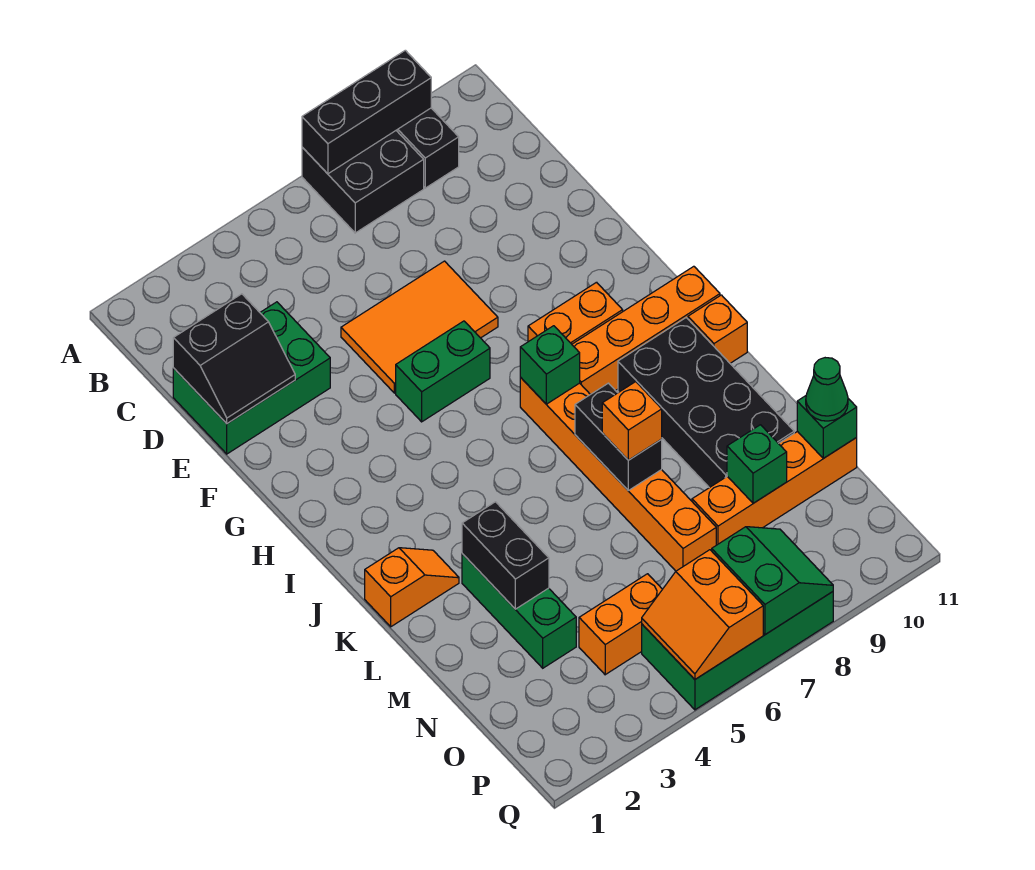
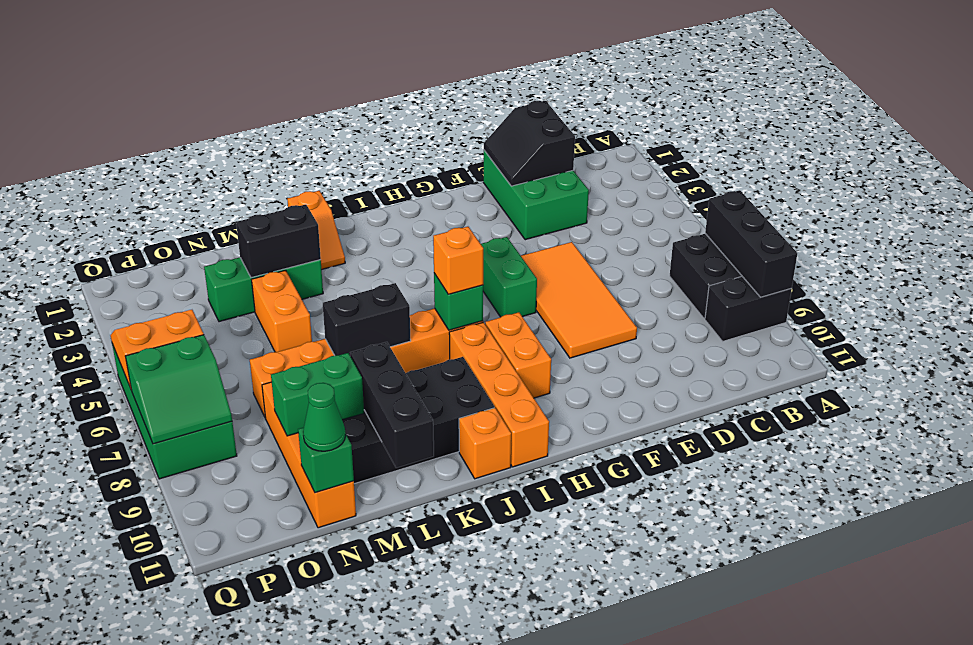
orange tile E5:F7 level 1 -> orange tile E5:F8 level 1
orange brick L7 level 3 -> orange brick I7 level 3
none -> black brick L9:L11 level 2
green brick N9 level 2 -> green brick M9:N9 level 2
orange brick O4:O5 level 1 -> orange brick M4:M5 level 1

